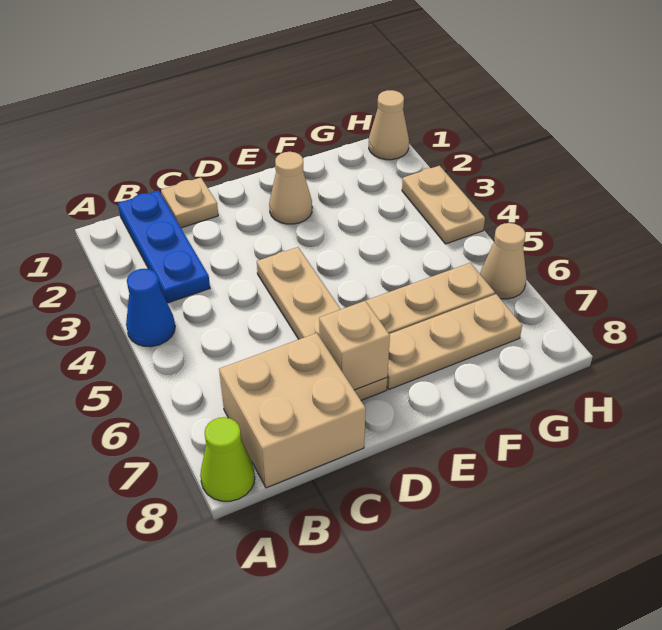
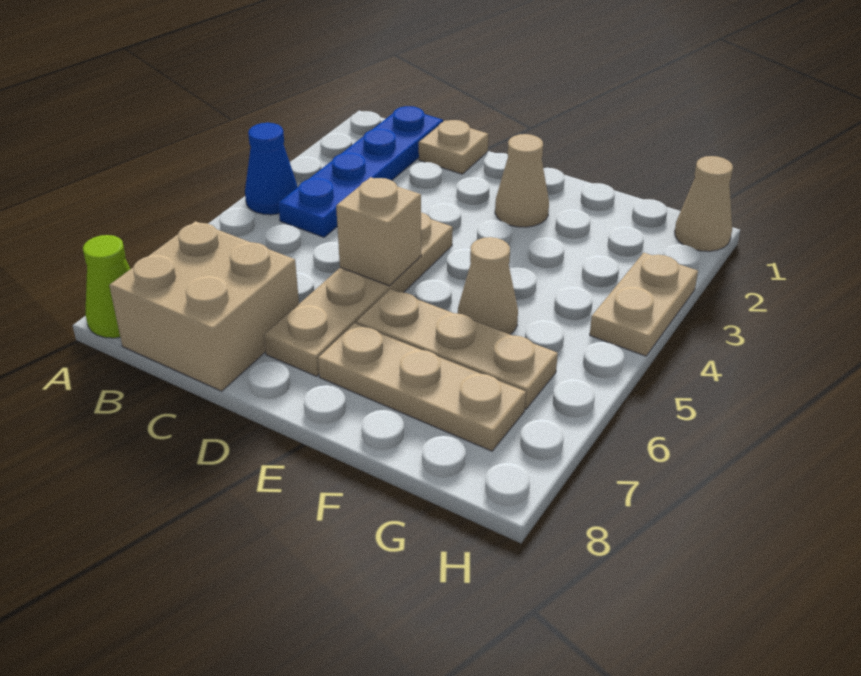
blue plate B1:B3 level 1 -> blue plate B1:B4 level 1
tan brick D7 level 2 -> tan brick D5 level 2
tan cone H6 level 1 -> tan cone F5 level 1

